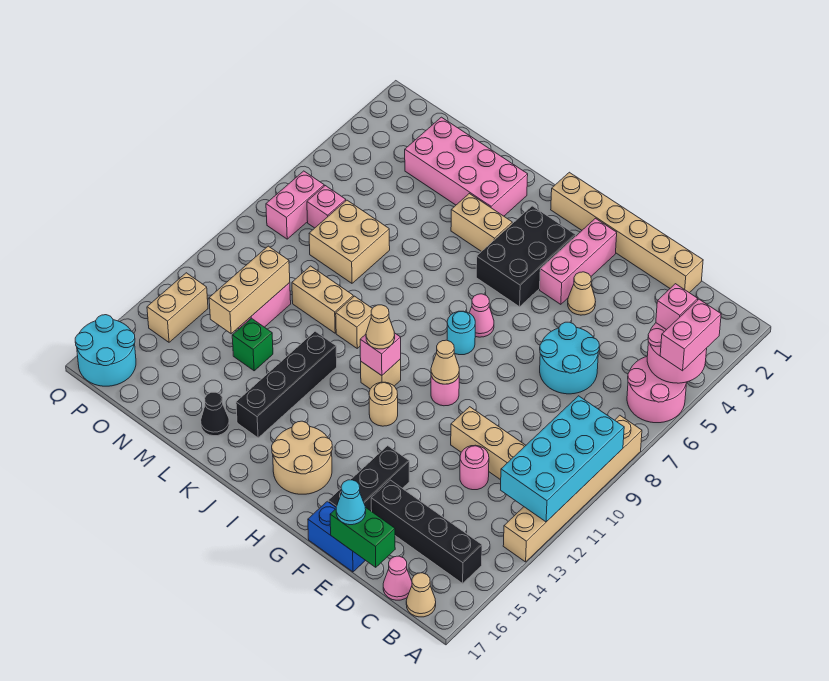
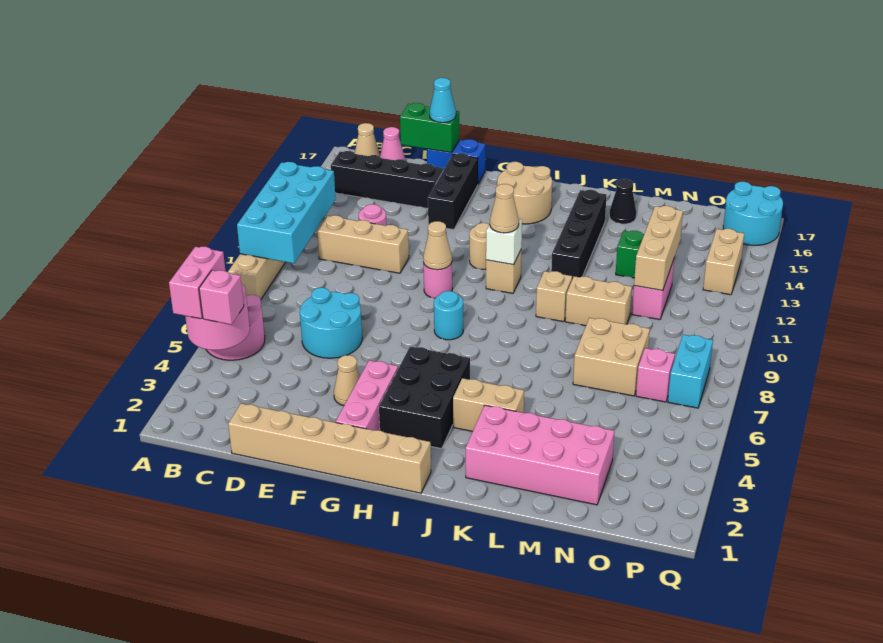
pink cone H7 level 1 -> none
pink brick I11 level 2 -> white brick I11 level 2
pink brick P7:P8 level 1 -> cyan brick P7:P8 level 1

